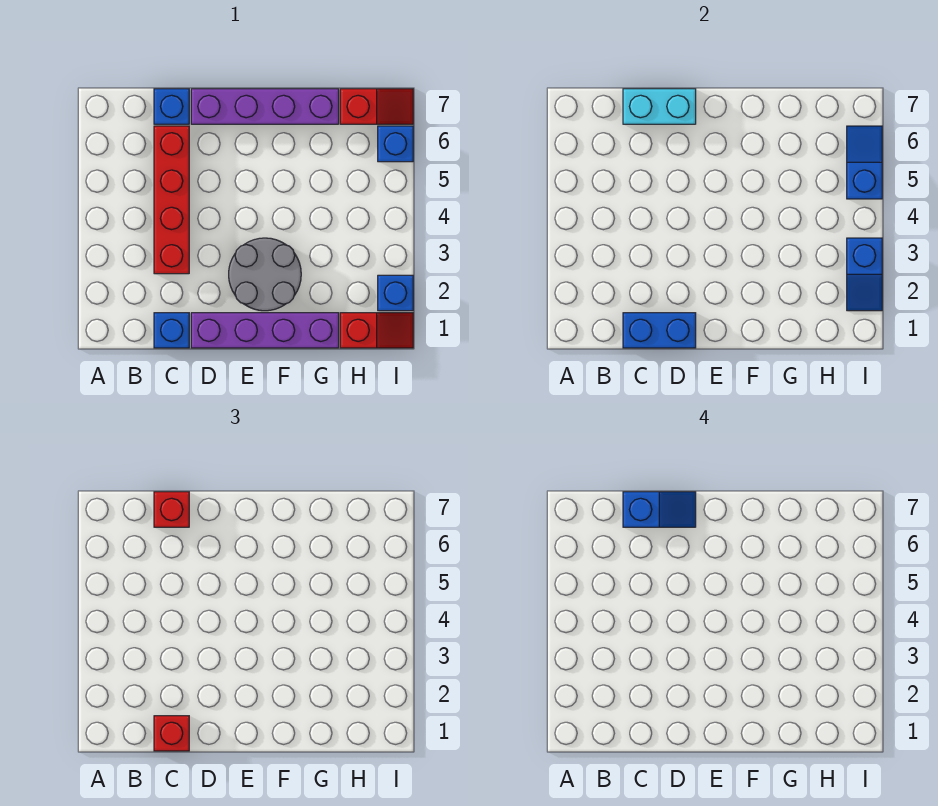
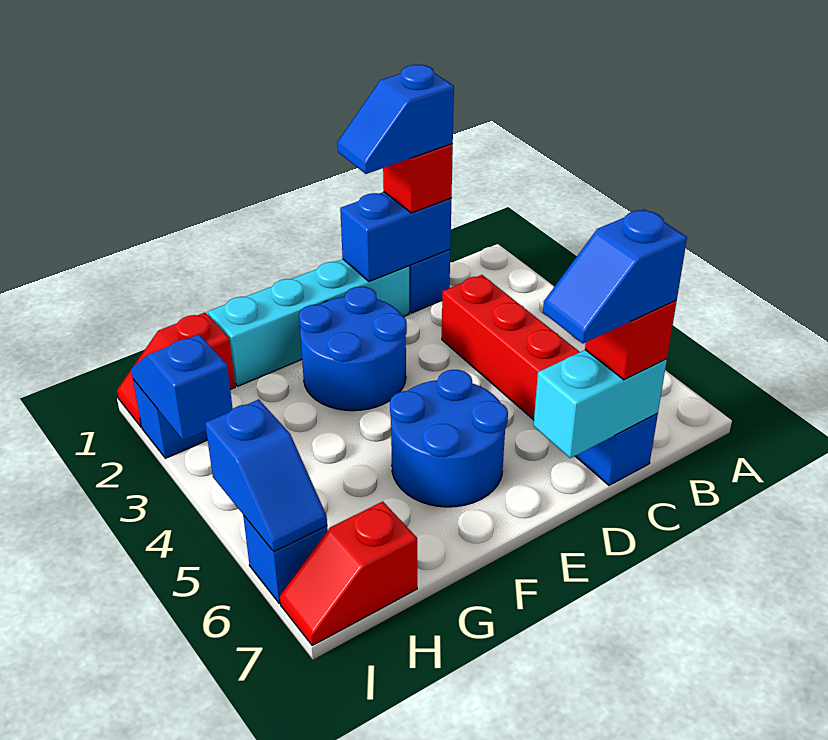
none -> blue slope C1:D1 level 4 top C
purple brick D1:G1 level 1 -> cyan brick D1:G1 level 1
purple brick D7:G7 level 1 -> none
grey round brick E2:F3 level 1 -> blue round brick E2:F3 level 1
none -> blue round brick E5:F6 level 1

